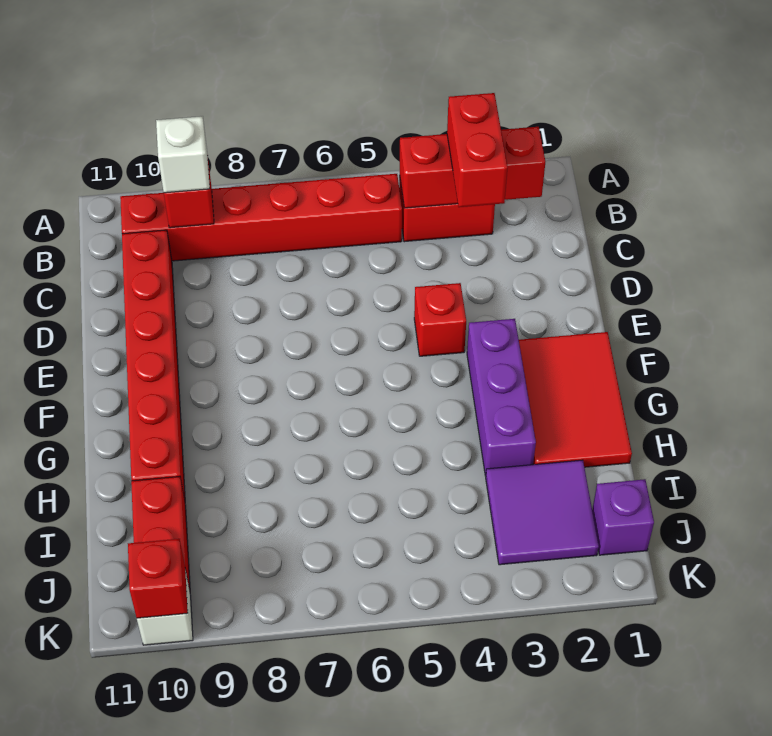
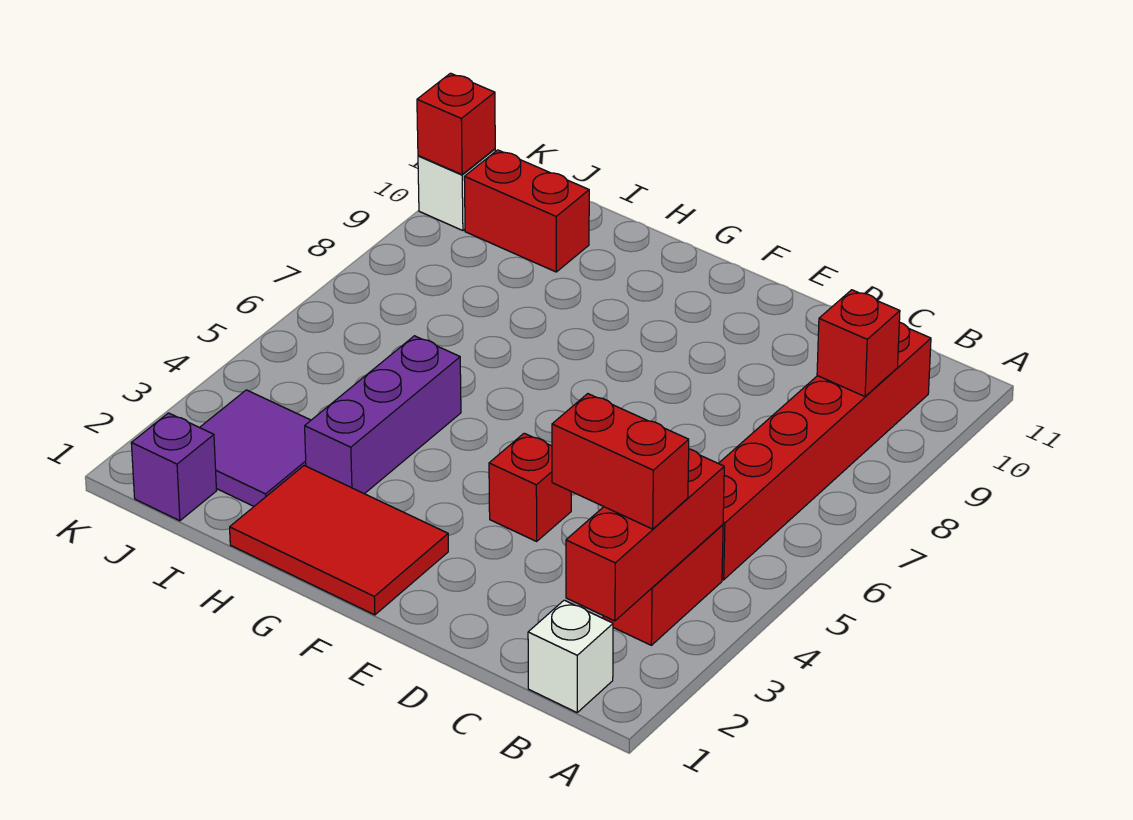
white brick B9 level 3 -> white brick B1 level 1
red brick C10:H10 level 1 -> none
purple brick F3:H3 level 1 -> purple brick H3:H5 level 1

